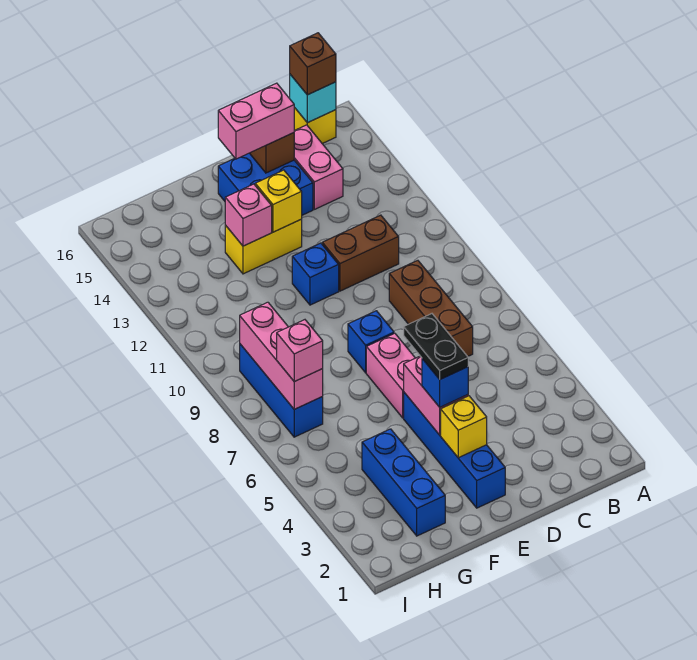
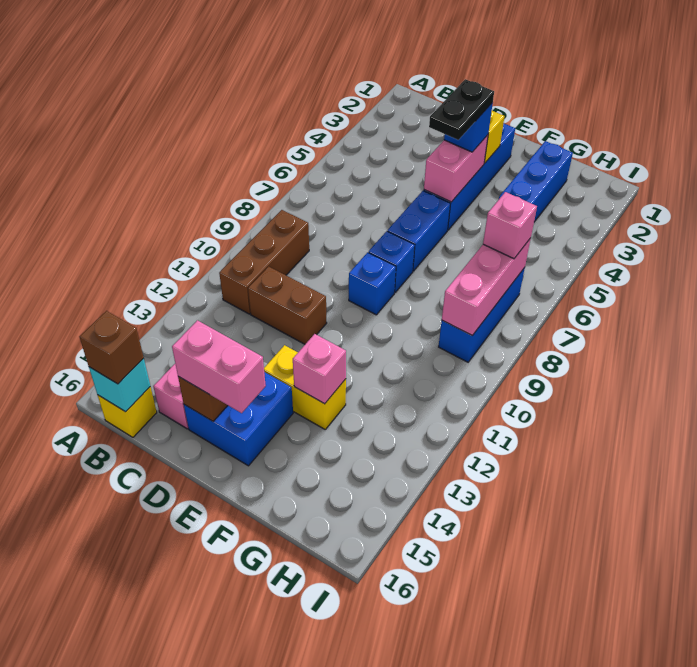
brown brick C7:C9 level 1 -> brown brick B9:B11 level 1
pink brick E6:E7 level 1 -> blue brick E6:E7 level 1
blue brick E11 level 1 -> blue brick E9 level 1
yellow brick E13 level 2 -> none

